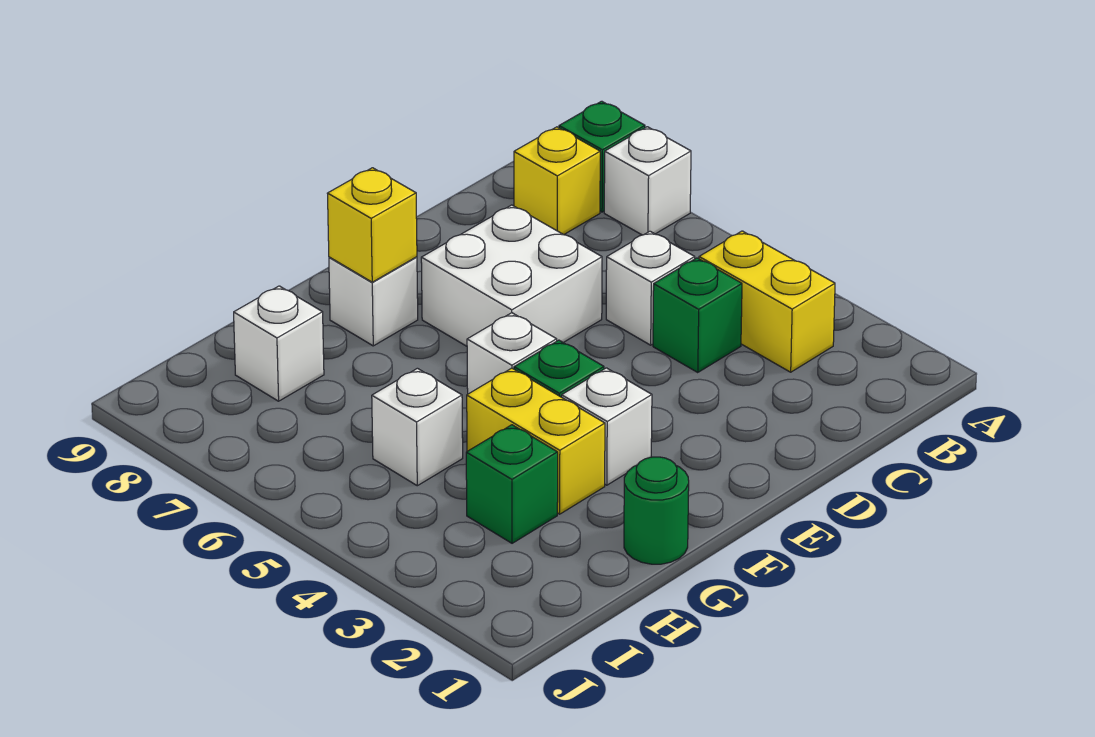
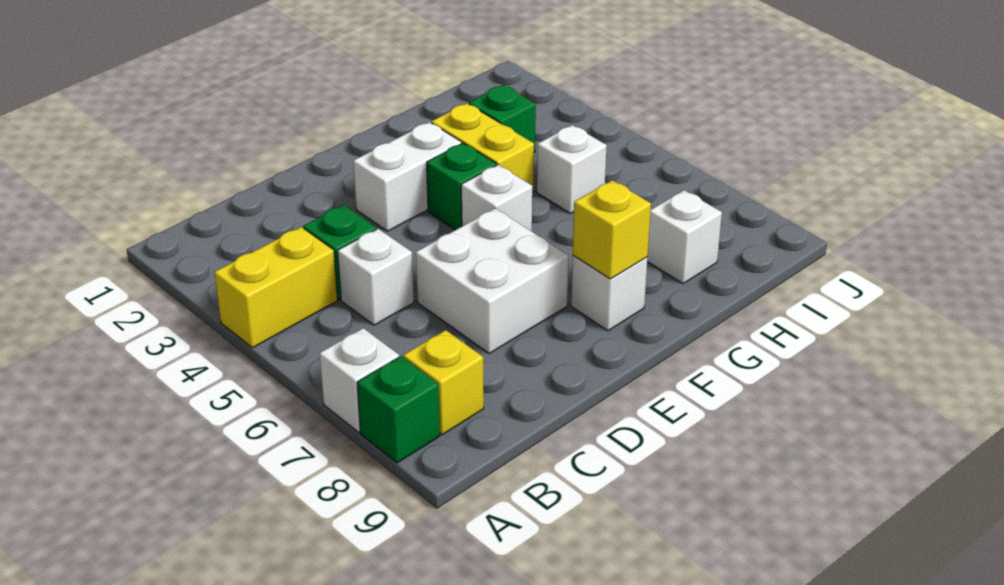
yellow brick B3:B4 level 1 -> yellow brick A4:B4 level 1
white brick F3 level 1 -> white brick E3:F3 level 1
green round brick G1 level 1 -> none

